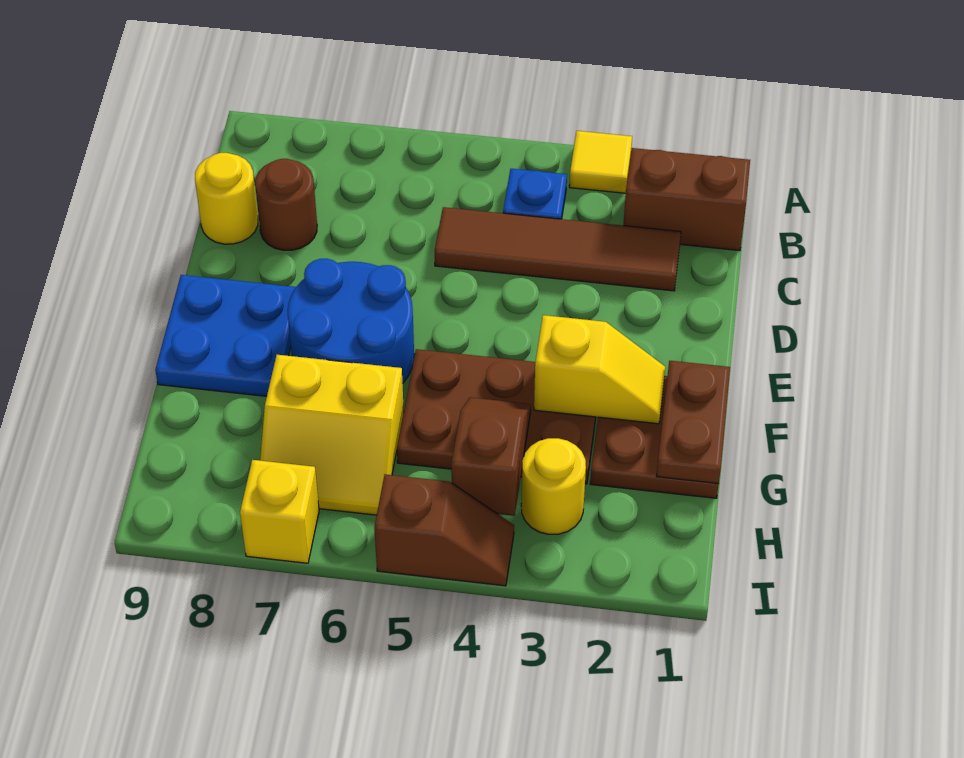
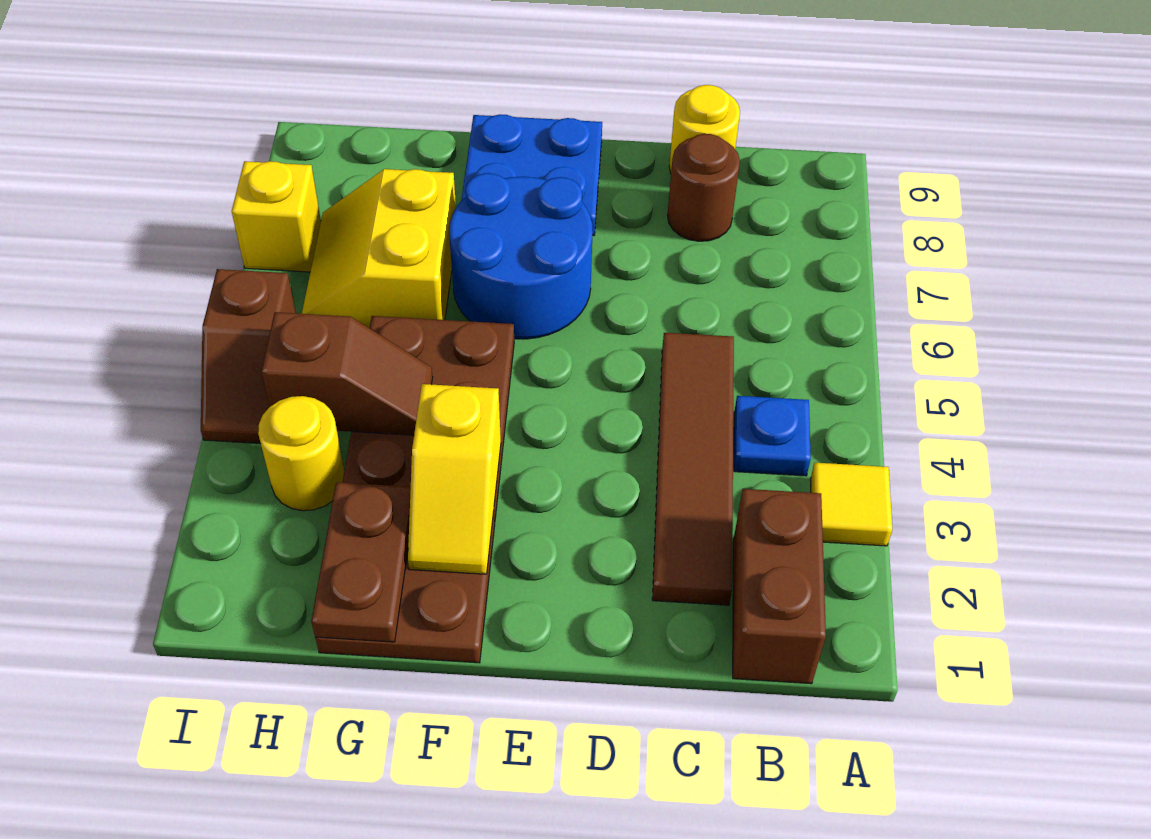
brown plate F1:G1 level 2 -> brown plate G1:G2 level 2

